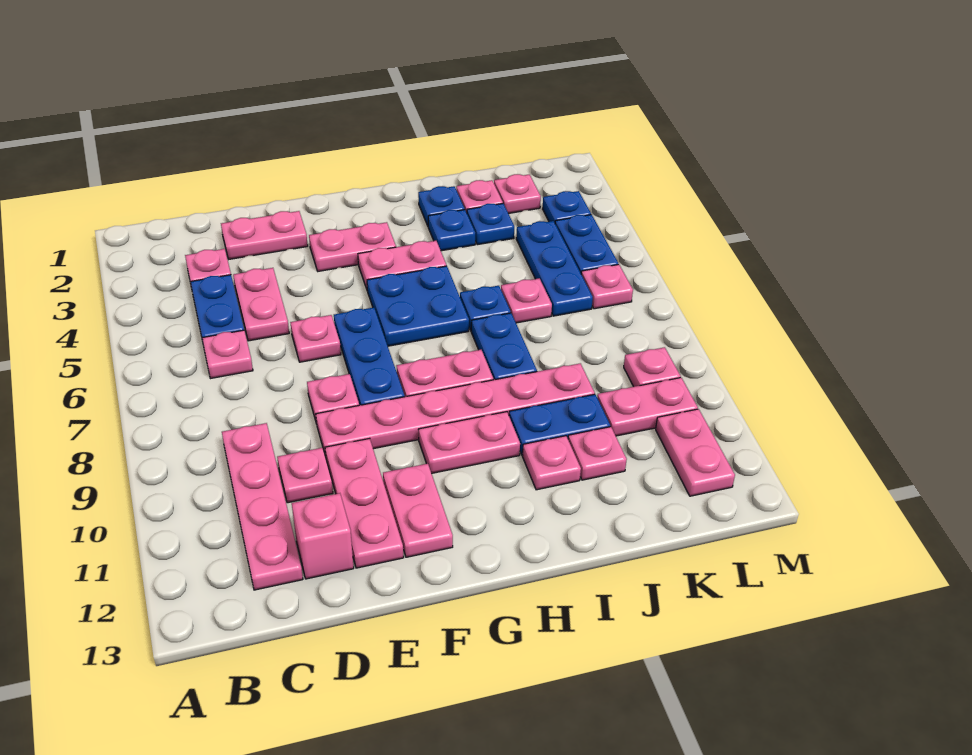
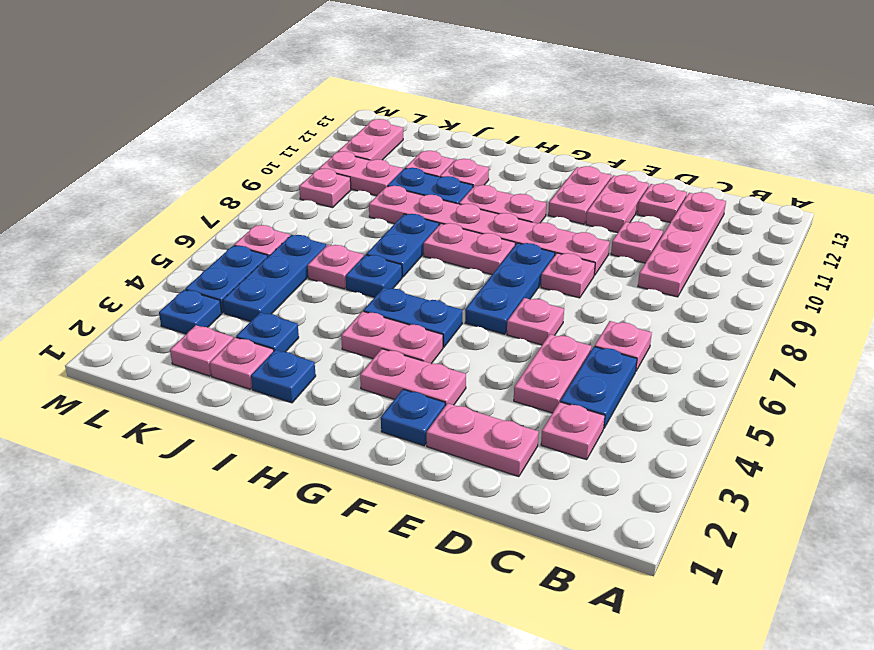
pink brick D12 level 1 -> pink plate D12 level 1
pink plate E10:E12 level 1 -> pink plate E11:E12 level 1
blue plate G5:H6 level 1 -> blue plate G5:H5 level 1
blue plate I3 level 1 -> blue plate F2 level 1

